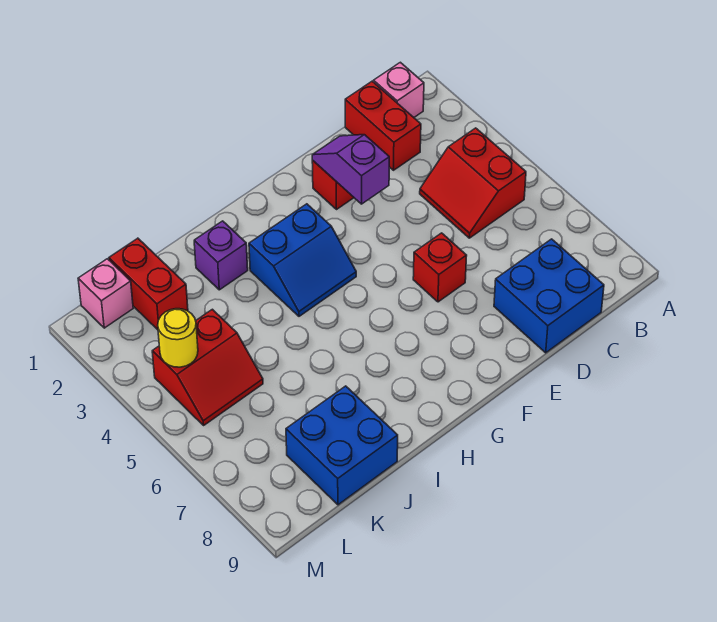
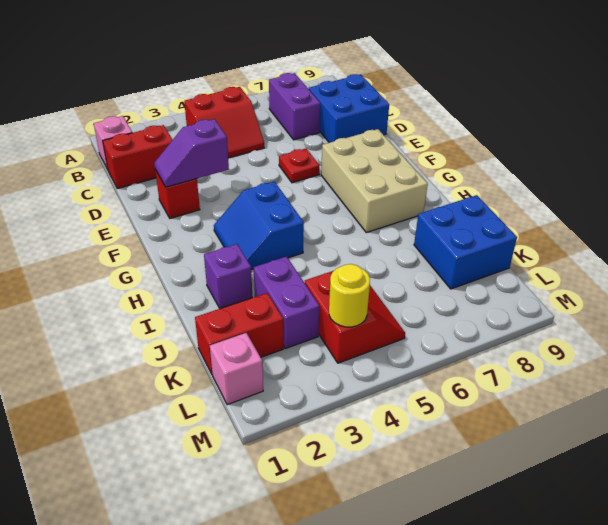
none -> purple brick B7:C7 level 1
red brick E6 level 1 -> red plate E6 level 1
none -> tan brick F7:H8 level 1
blue slope G3:H4 level 1 top 3 -> blue slope G3:H4 level 1 top 4
none -> purple brick J3:K3 level 1

